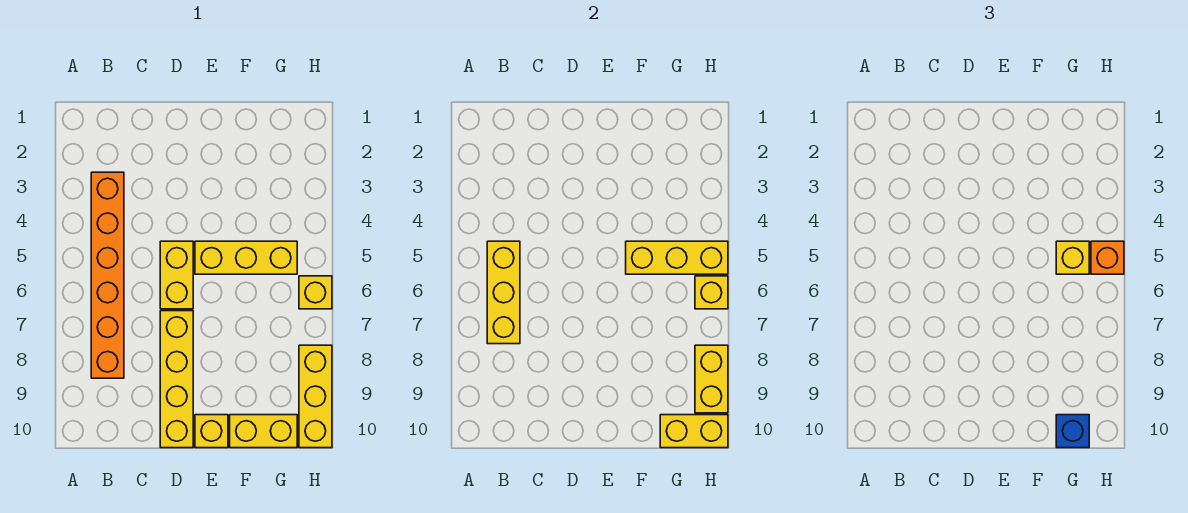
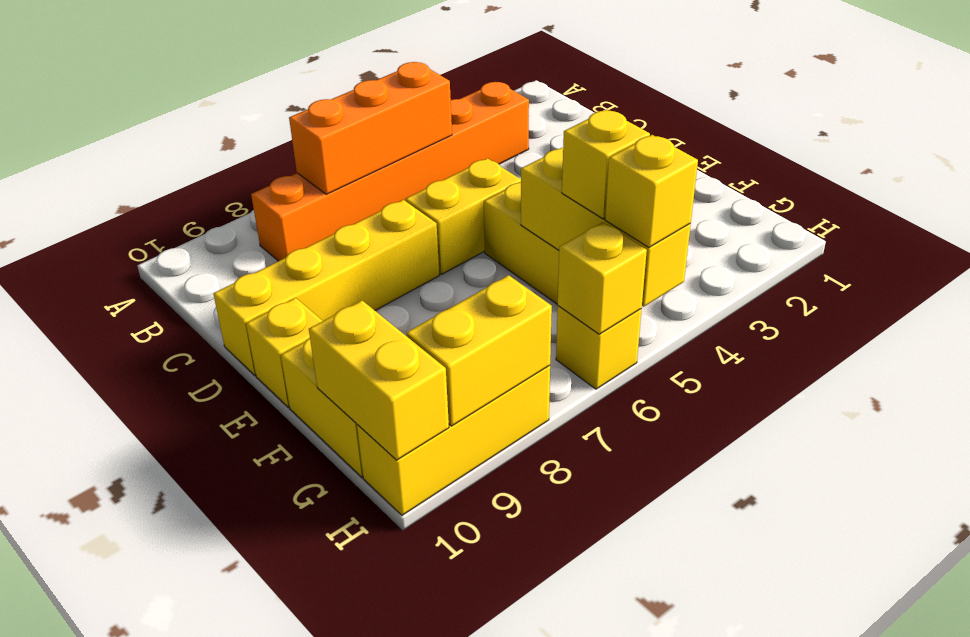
yellow brick B5:B7 level 2 -> orange brick B5:B7 level 2
blue brick G10 level 3 -> none
orange brick H5 level 3 -> yellow brick H5 level 3

